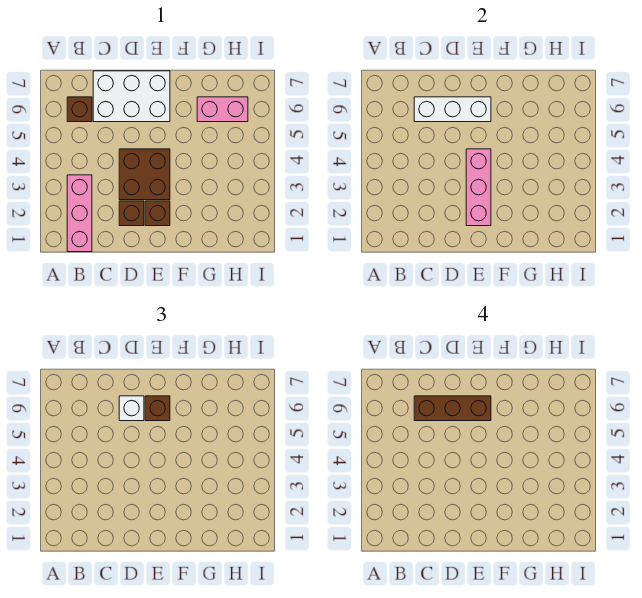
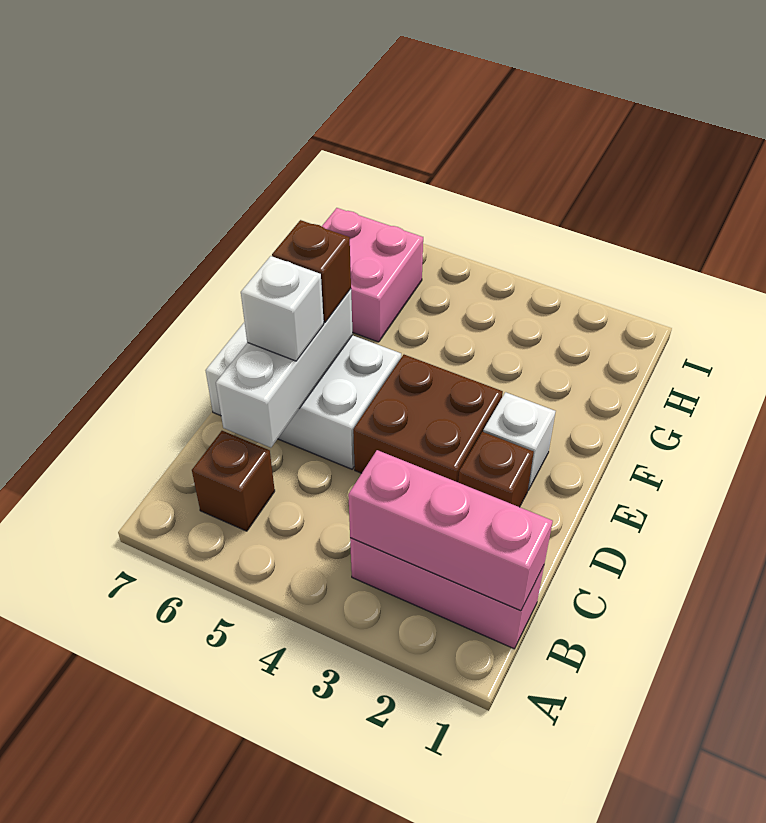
white brick C6:E7 level 1 -> white brick D5:E7 level 1
brown brick C6:E6 level 4 -> none
brown brick E2 level 1 -> white brick E2 level 1
pink brick E2:E4 level 2 -> pink brick B1:B3 level 2
pink brick G6:H6 level 1 -> pink brick G6:H7 level 1

